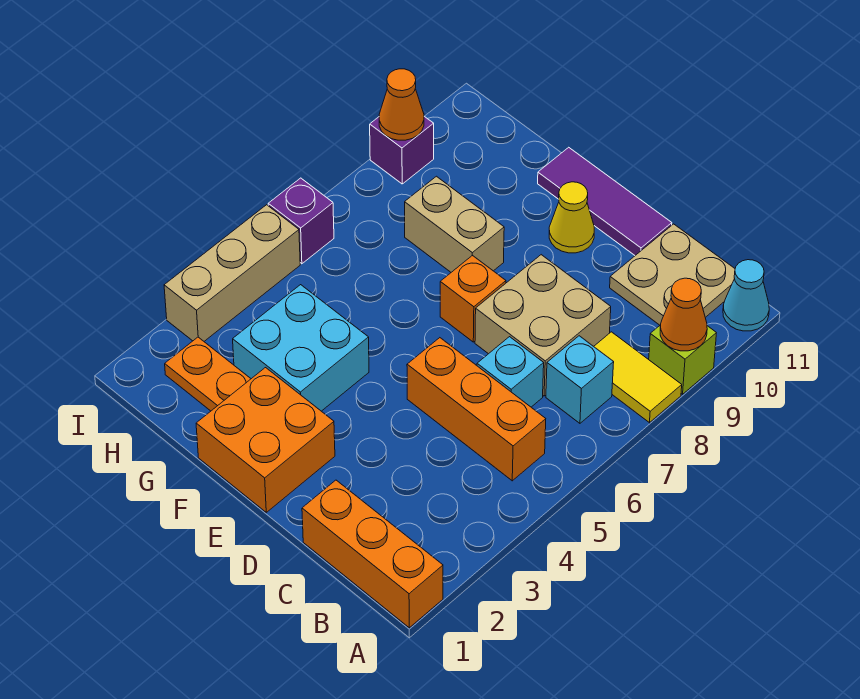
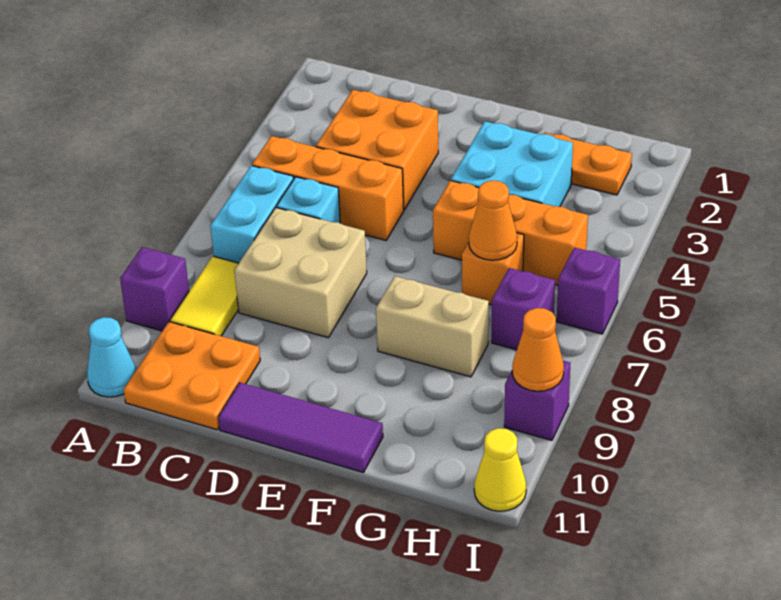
orange brick A1:C1 level 1 -> orange brick F5:H5 level 1
yellow tile A8:B8 level 1 -> yellow tile B8:B9 level 1
lime brick A9 level 1 -> purple brick A9 level 1
orange cone A9 level 2 -> orange cone G6 level 2
cyan brick B7 level 1 -> cyan brick B6:B7 level 1
tan plate B10:C11 level 1 -> orange plate B10:C11 level 1
orange brick E1:F2 level 1 -> orange brick C3:D4 level 1
orange brick E7 level 1 -> orange brick G6 level 1
yellow cone E10 level 1 -> yellow cone I11 level 1
none -> purple brick H7 level 1
tan brick I3:I5 level 1 -> none

